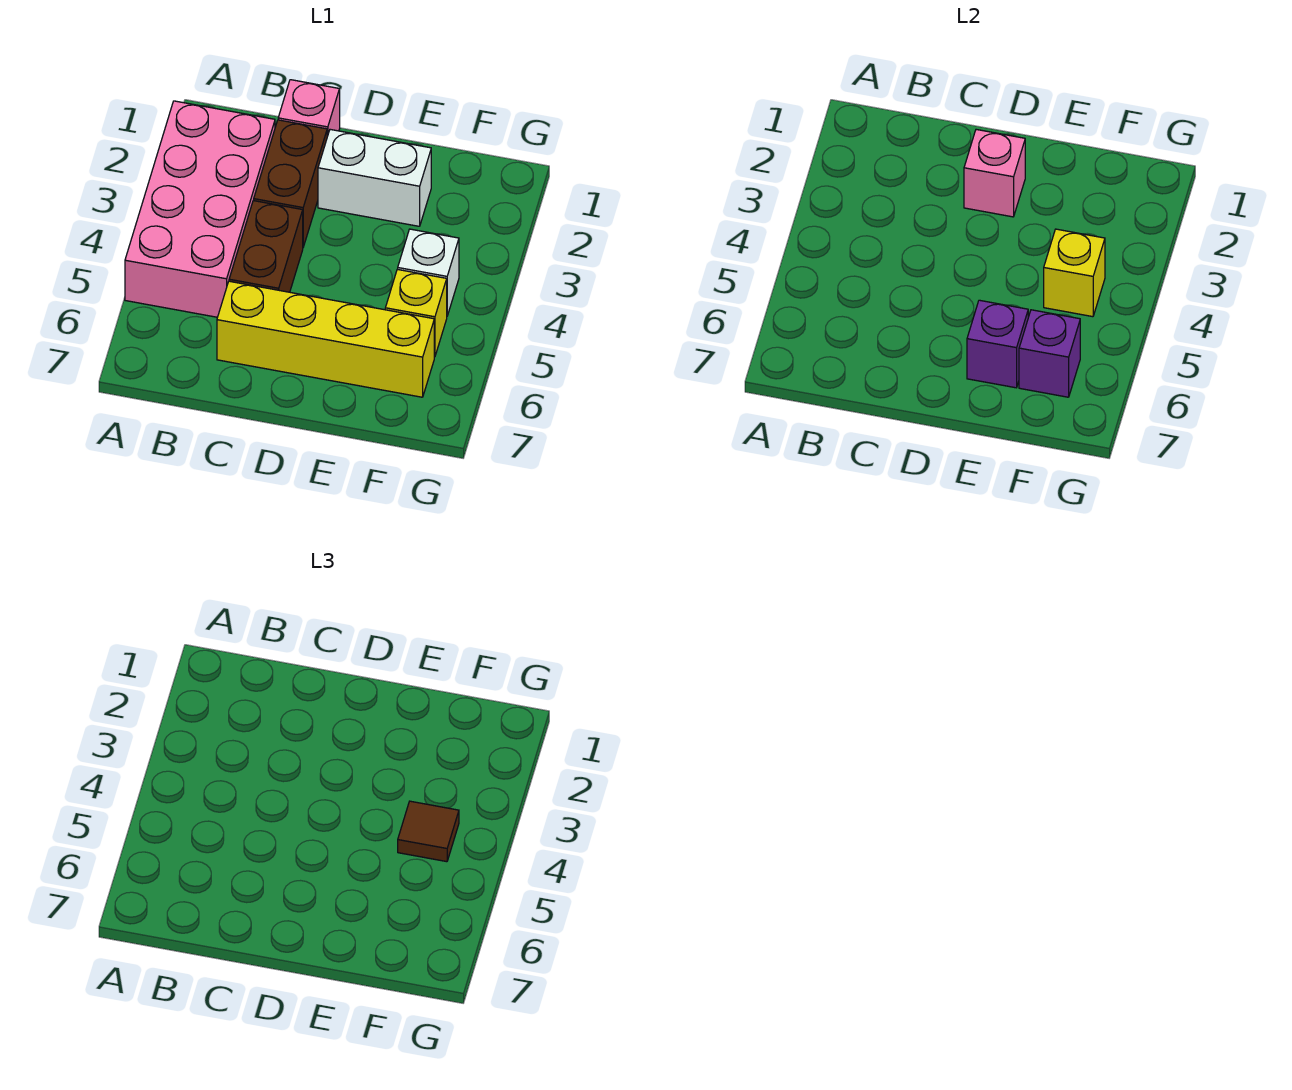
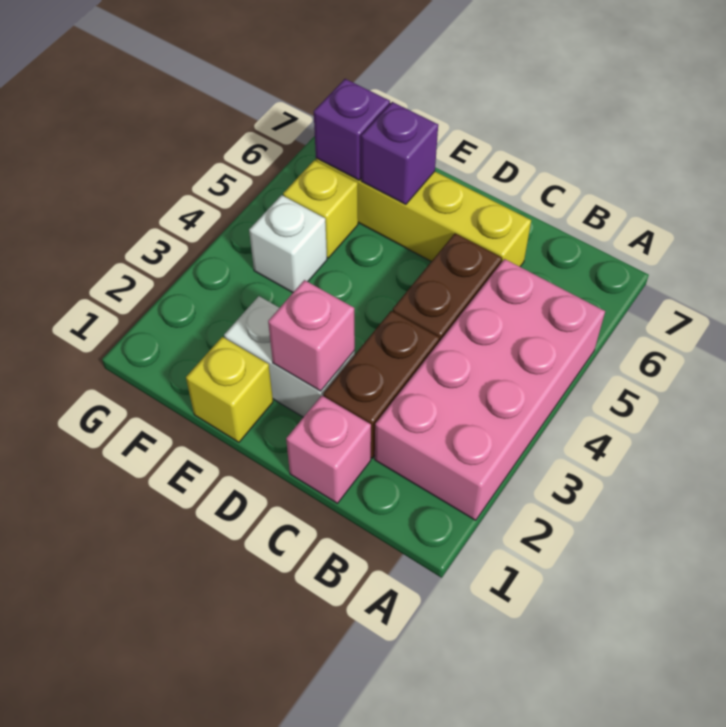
yellow brick F4 level 2 -> yellow brick E1 level 1
brown tile F4 level 3 -> none

